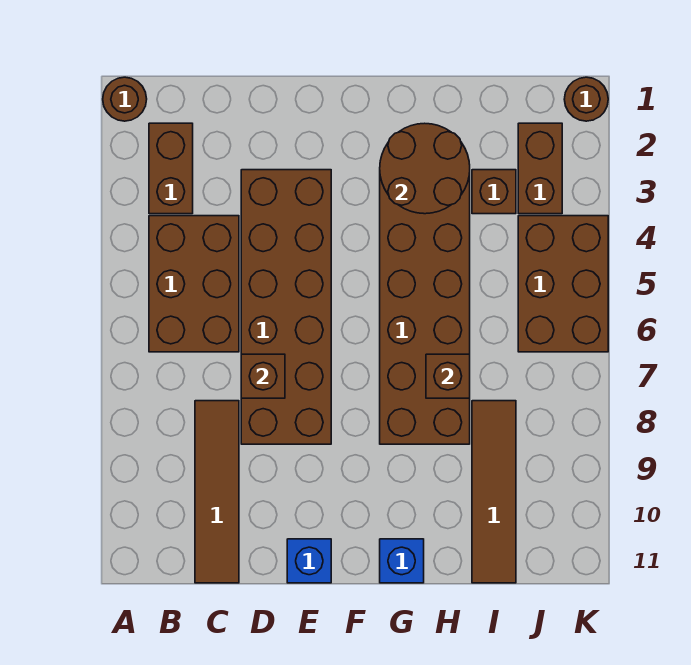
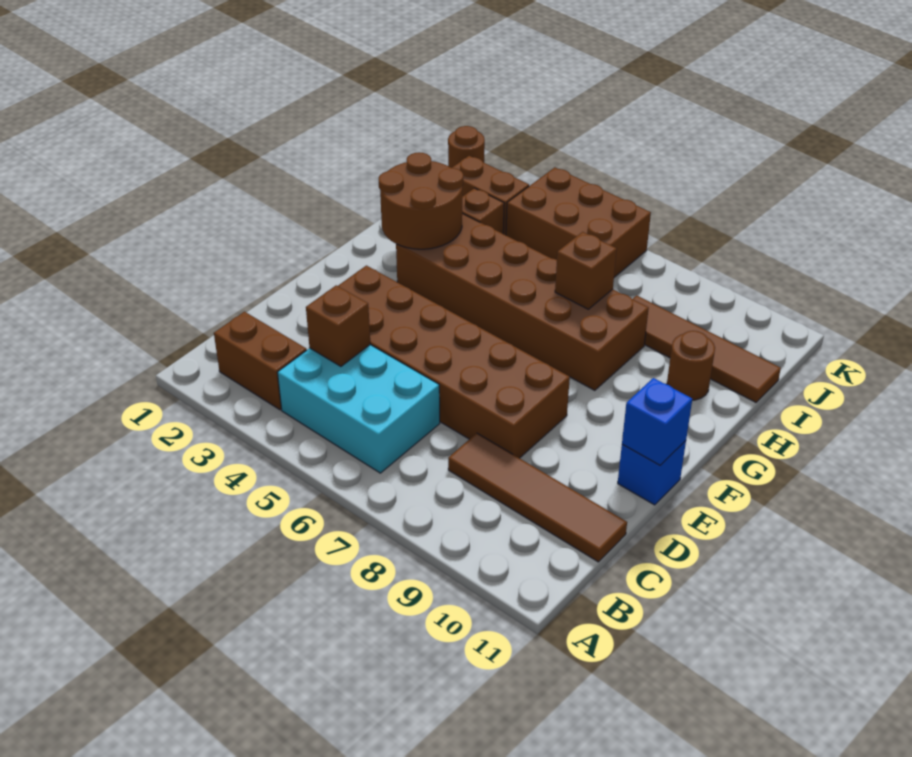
brown round brick A1 level 1 -> brown round brick H10 level 1
brown brick B4:C6 level 1 -> cyan brick B4:C6 level 1
brown brick D7 level 2 -> brown brick C4 level 2
blue brick G11 level 1 -> blue brick E11 level 2

